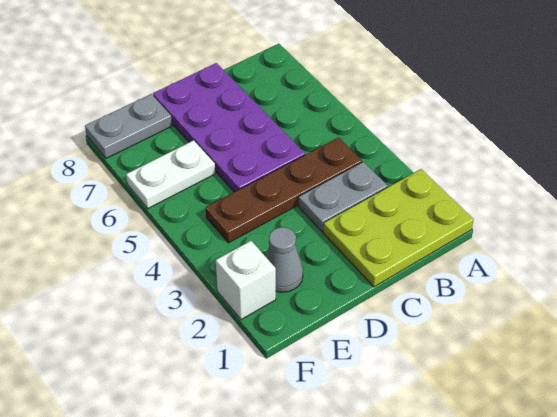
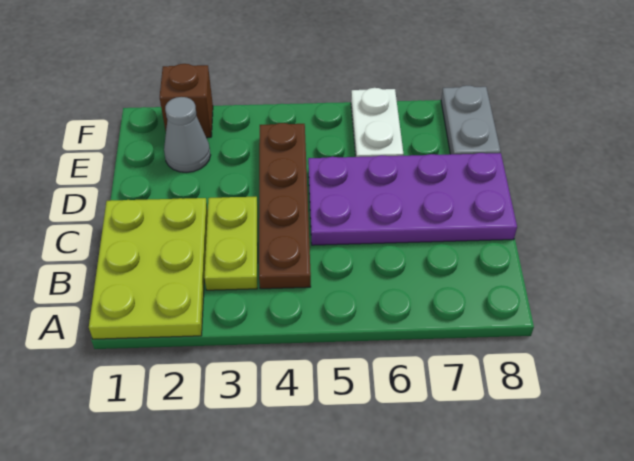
grey plate B3:C3 level 1 -> lime plate B3:C3 level 1
white brick F2 level 1 -> brown brick F2 level 1

